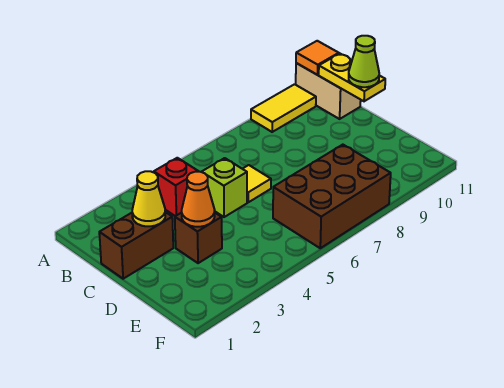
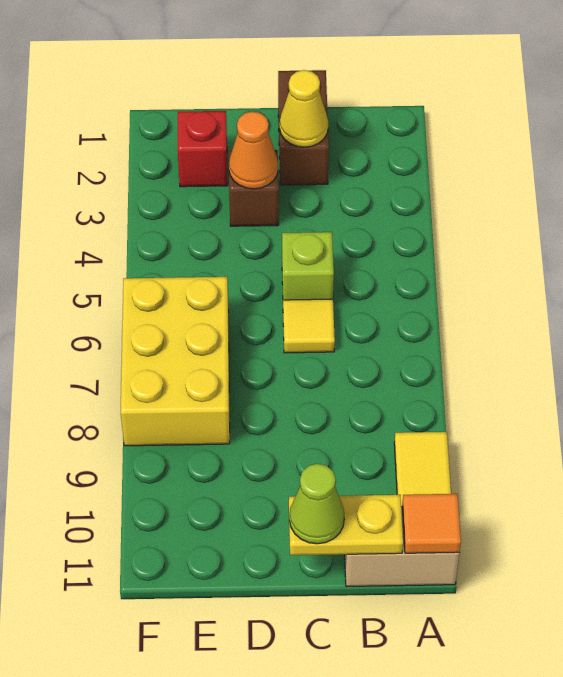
red brick B4 level 1 -> red brick E2 level 1
brown brick E6:F8 level 1 -> yellow brick E6:F8 level 1

